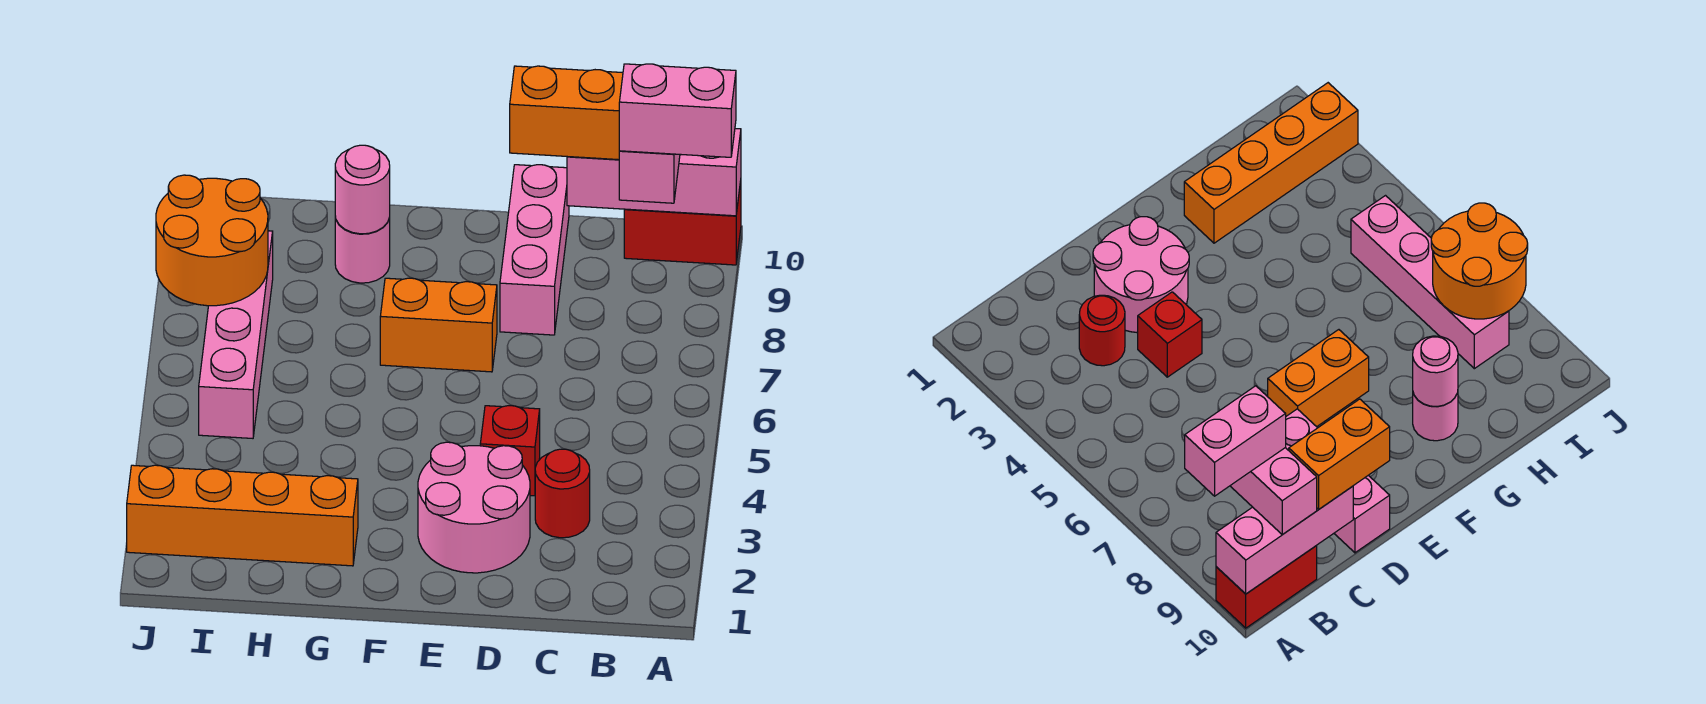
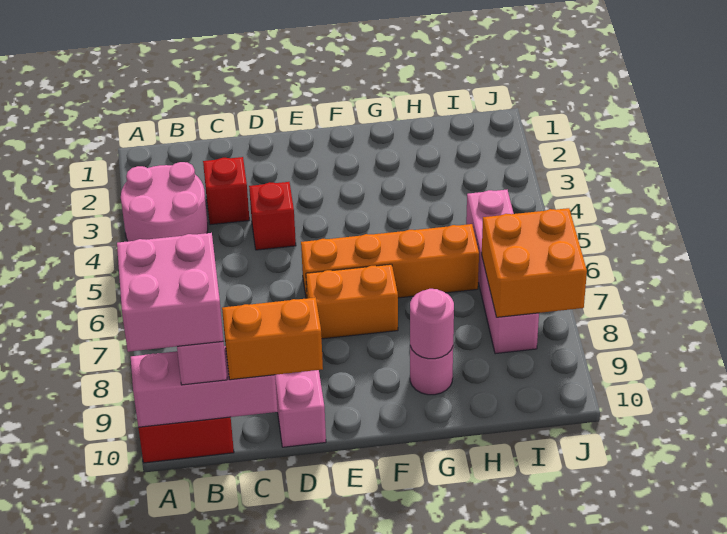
pink brick A9:B9 level 4 -> pink brick A9:B10 level 4
red round brick C3 level 1 -> red brick C3 level 1
pink round brick D2:E3 level 1 -> pink round brick A3:B4 level 1
orange brick G2:J2 level 1 -> orange brick E6:H6 level 1
orange round brick I7:J8 level 2 -> orange brick I7:J8 level 2

